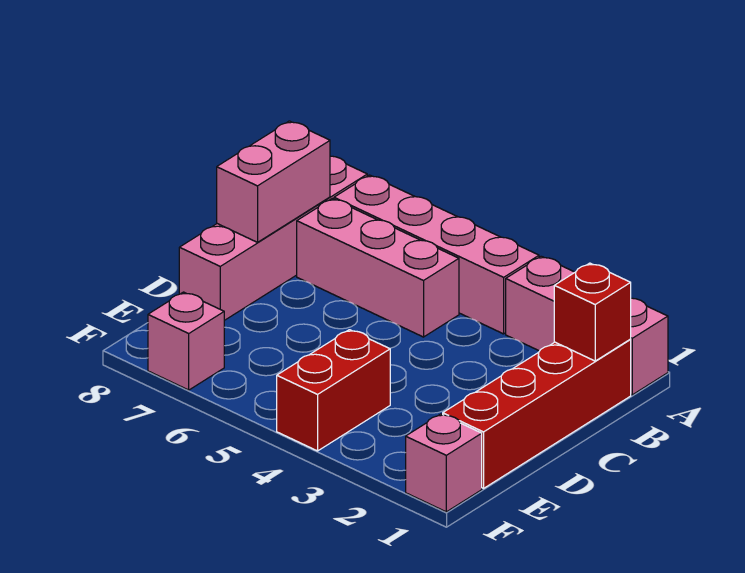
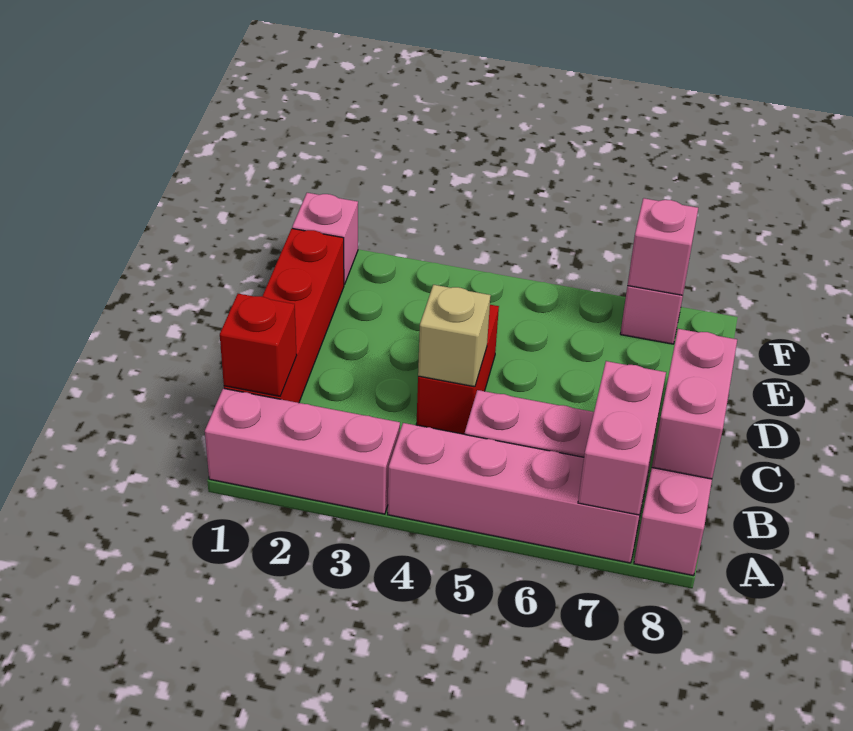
none -> pink brick A7:B7 level 2
none -> tan brick C4 level 2
red brick E4:F4 level 1 -> red brick C4:D4 level 1
none -> pink brick F7 level 2

